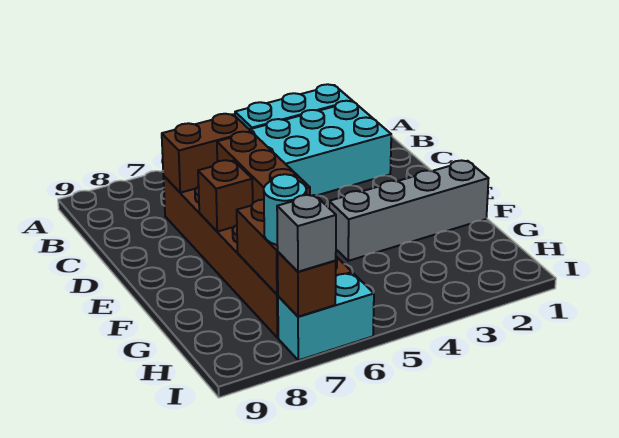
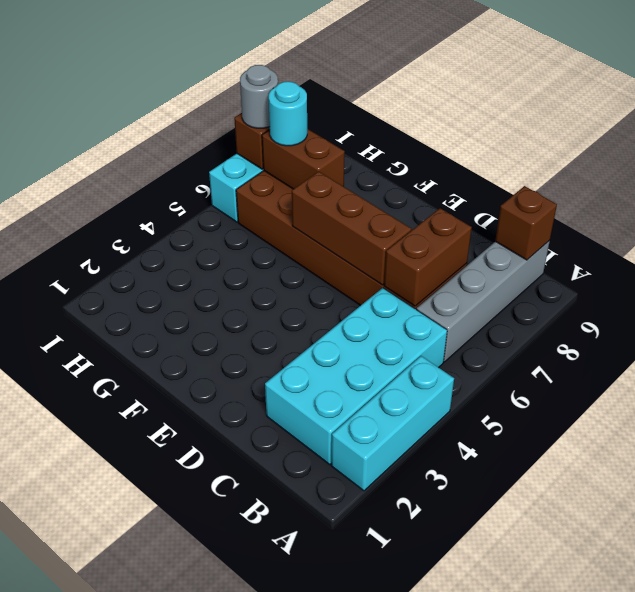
brown brick E7 level 2 -> brown brick B9 level 2
grey brick F1:F4 level 1 -> grey brick B6:B9 level 1
grey brick I7 level 3 -> grey round brick I7 level 3

